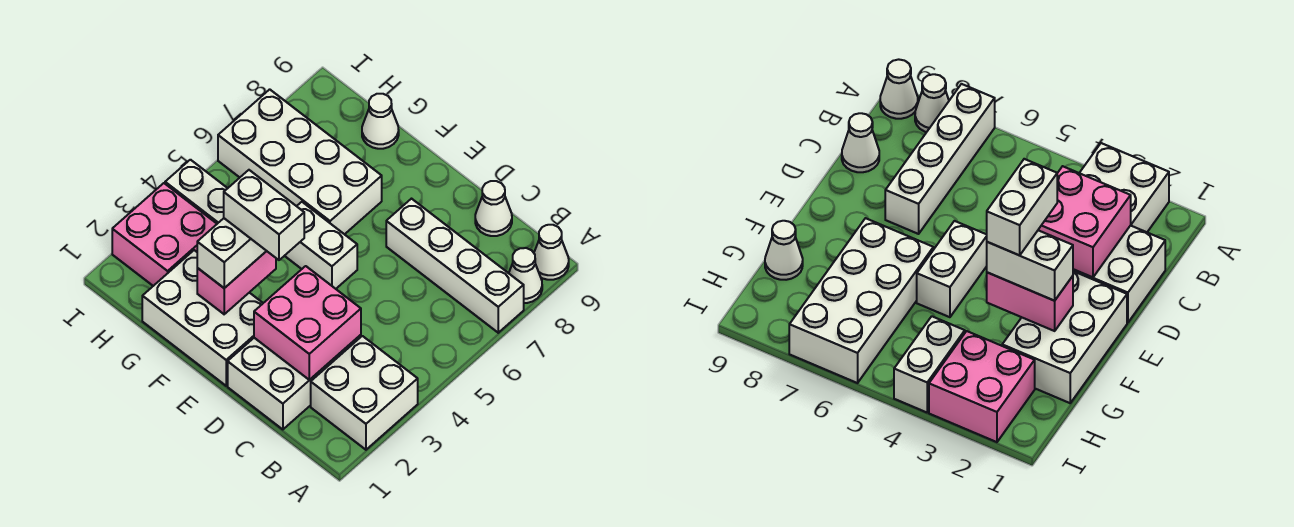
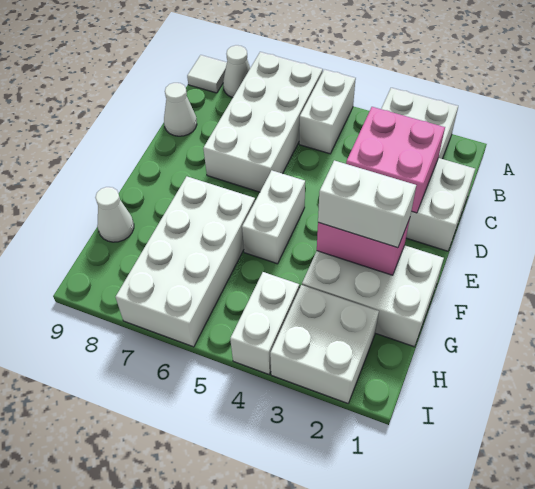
white brick A7:D7 level 1 -> white brick A6:D7 level 1
white cone A9 level 1 -> white tile A9 level 1
white brick E1:G2 level 1 -> white brick F1:G3 level 1
white brick E3:F3 level 4 -> white brick A5:B5 level 1
pink brick H2:I3 level 1 -> white brick H2:I3 level 1

